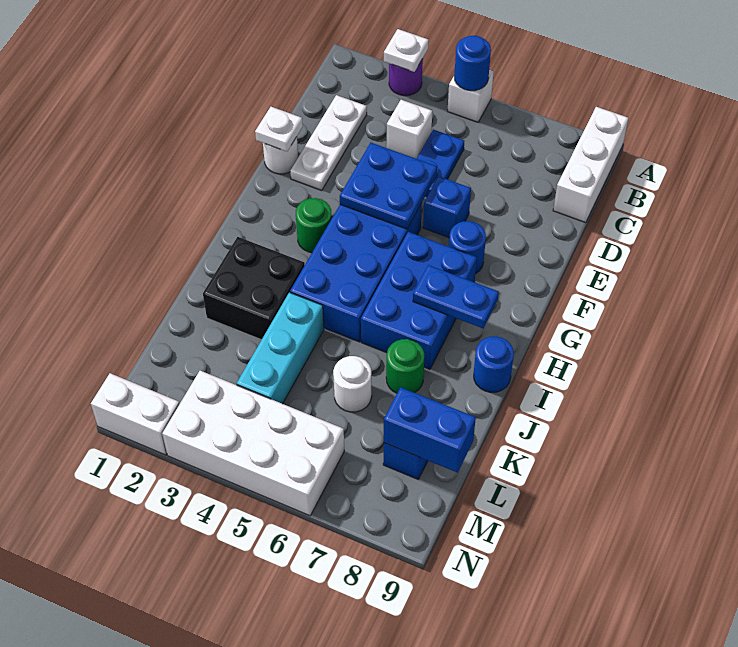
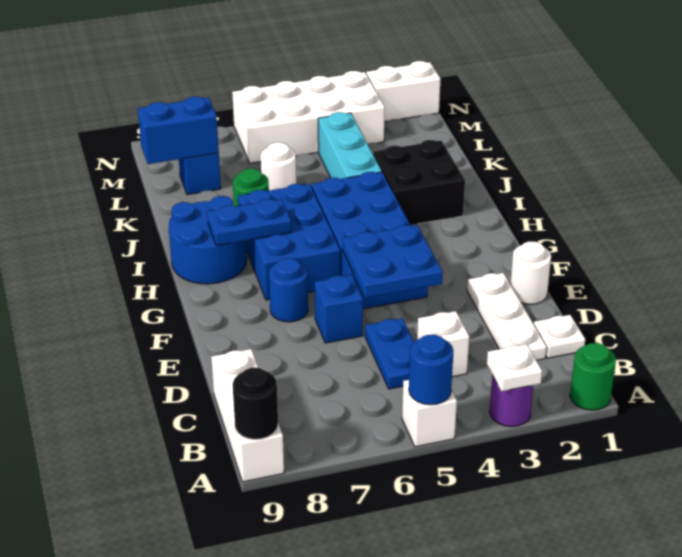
none -> black round brick A9 level 2
white plate E1 level 2 -> white plate C1 level 1
green round brick G3 level 1 -> green round brick A1 level 1
blue round brick I9 level 1 -> blue round brick H8:I9 level 1

